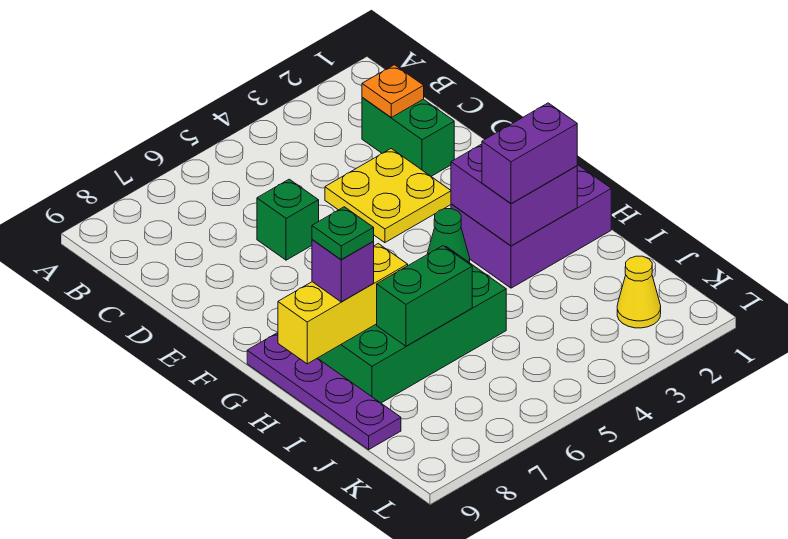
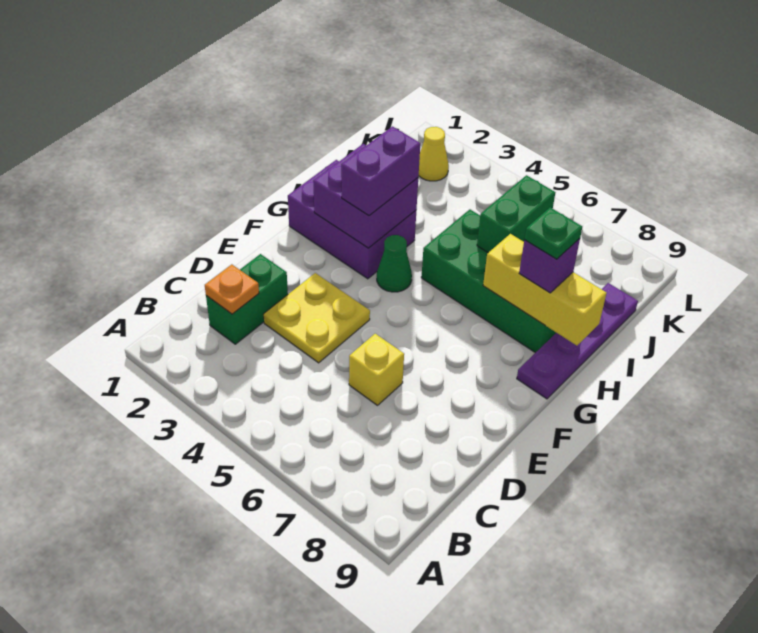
green brick D6 level 1 -> yellow brick D6 level 1
purple brick H2:H3 level 3 -> purple brick G3:H3 level 3
green brick I6:I7 level 2 -> green brick I6:J6 level 2

